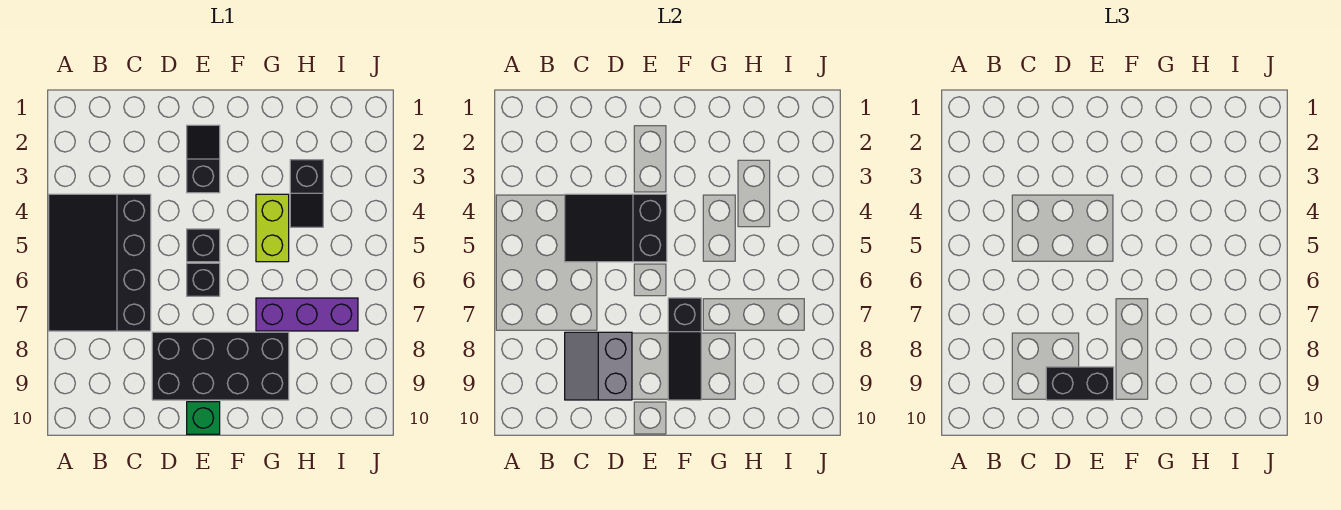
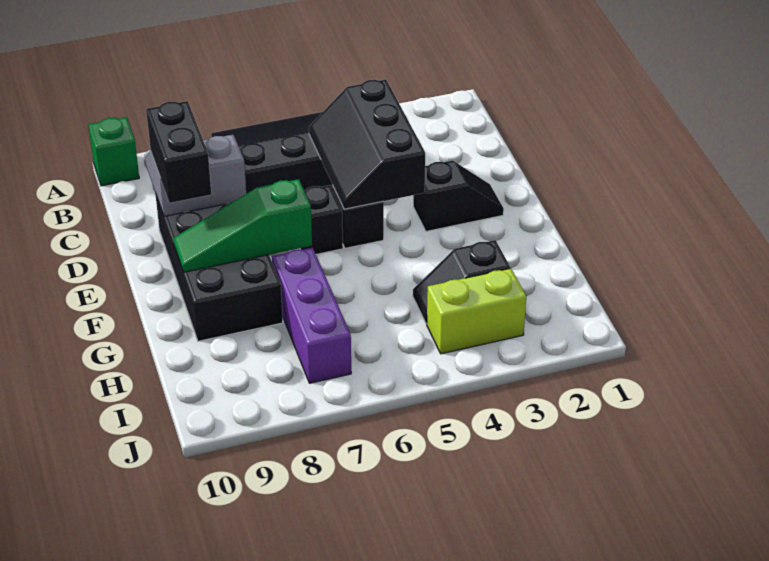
black slope C4:E5 level 2 top E -> black slope C4:E5 level 2 top 4
green brick E10 level 1 -> green brick A10 level 1
black slope F7:F9 level 2 top 7 -> green slope F7:F9 level 2 top 7
lime brick G4:G5 level 1 -> lime brick I3:I4 level 1

